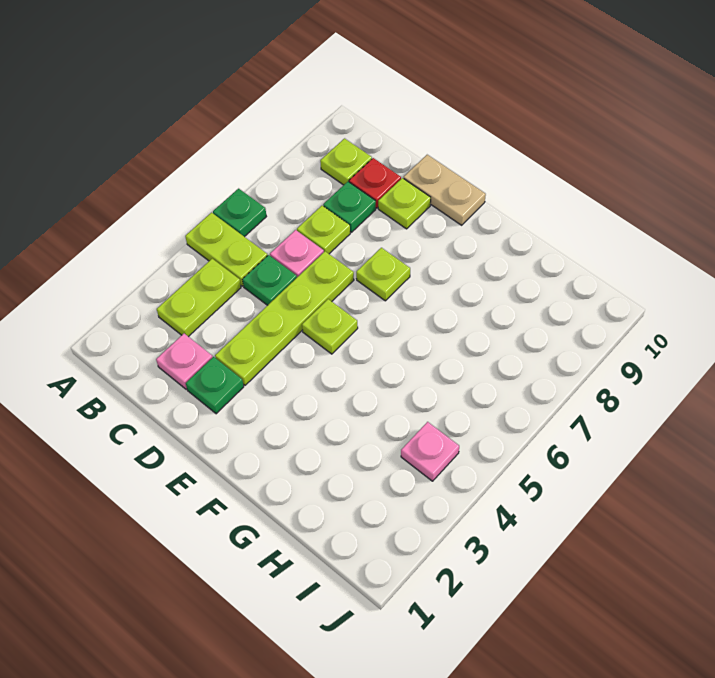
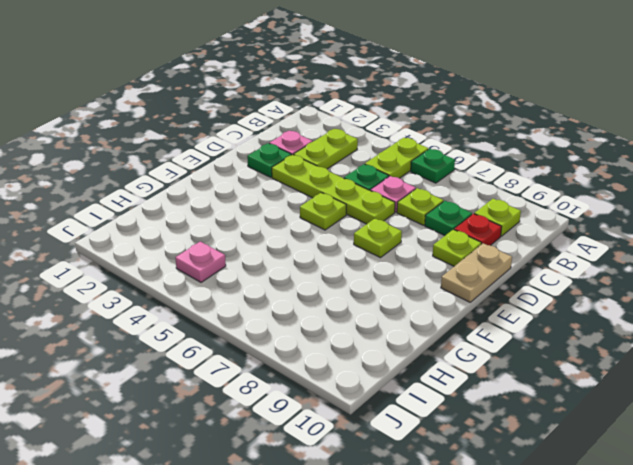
lime plate B3:B4 level 1 -> lime plate B3:C3 level 1

